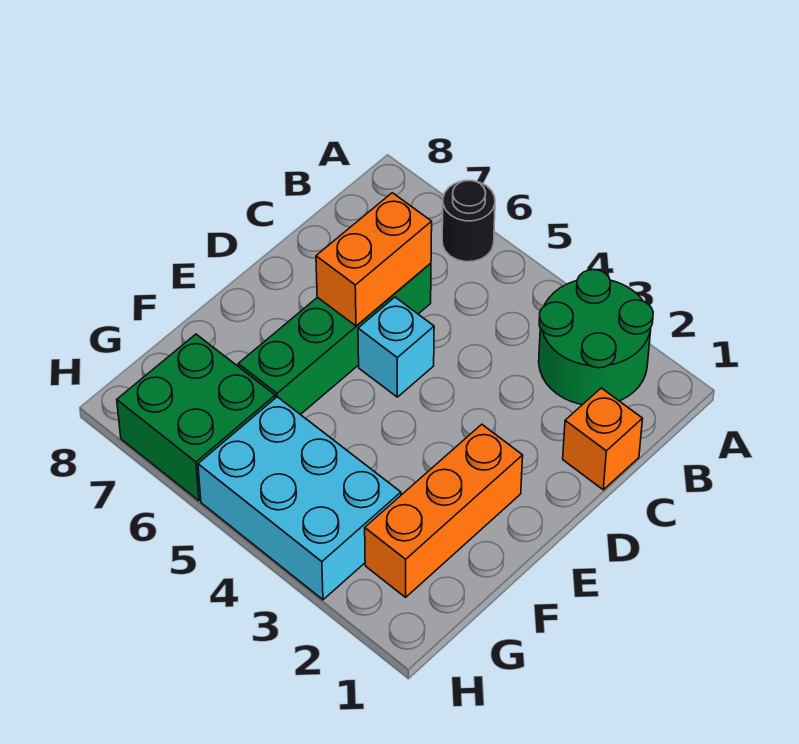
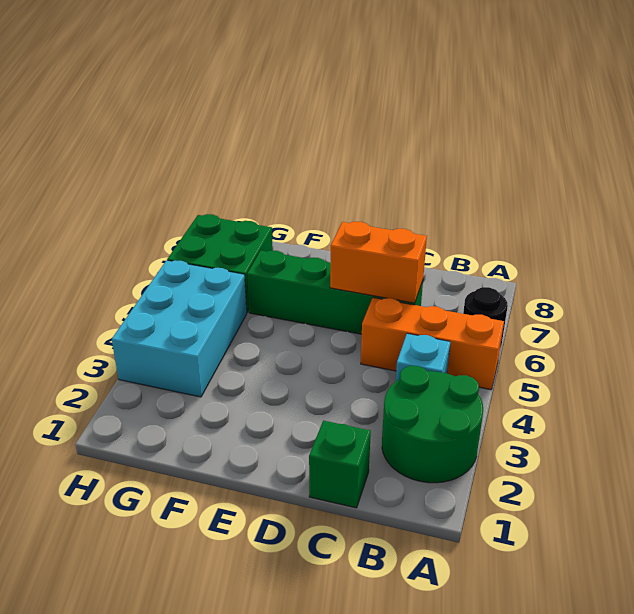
orange brick C1 level 1 -> green brick C1 level 1
cyan brick D5 level 1 -> cyan brick B4 level 1
orange brick E2:G2 level 1 -> orange brick A5:C5 level 1

